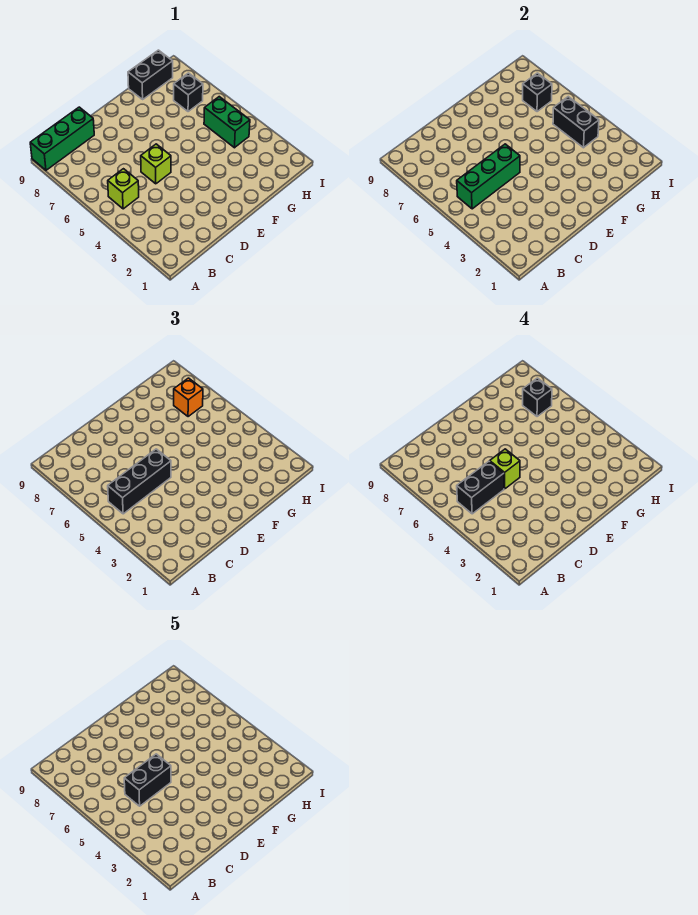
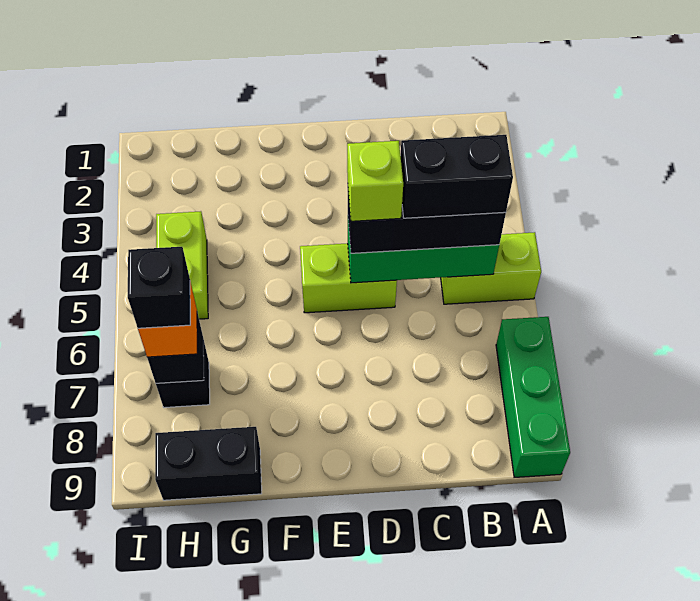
green brick A9:C9 level 1 -> green brick A7:A9 level 1
lime brick B5 level 1 -> lime brick A5:B5 level 1
black brick C5:D5 level 5 -> none
lime brick D5 level 1 -> lime brick D5:E5 level 1
green brick H4:H5 level 1 -> lime brick H4:H5 level 1
black brick H4:H5 level 2 -> none

